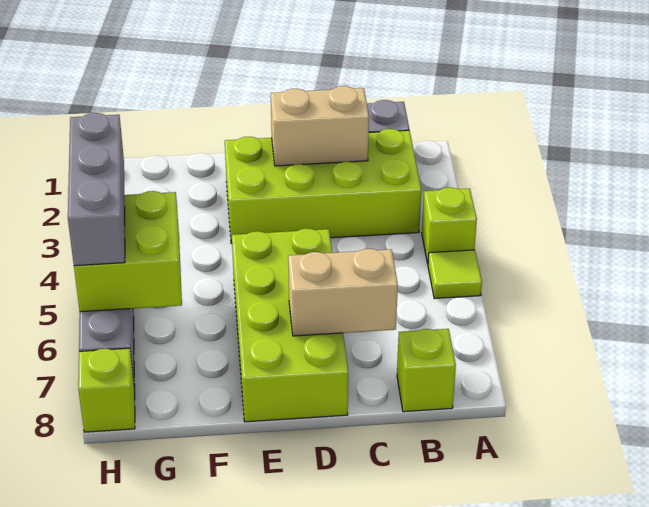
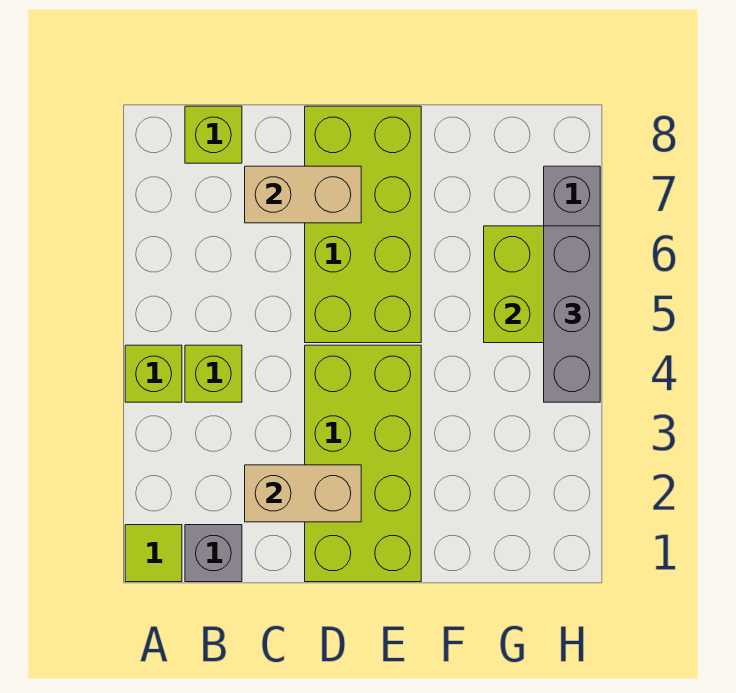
lime tile A5 level 1 -> lime tile A1 level 1
lime brick B2:E3 level 1 -> lime brick D1:E4 level 1
lime brick H8 level 1 -> lime brick B4 level 1

